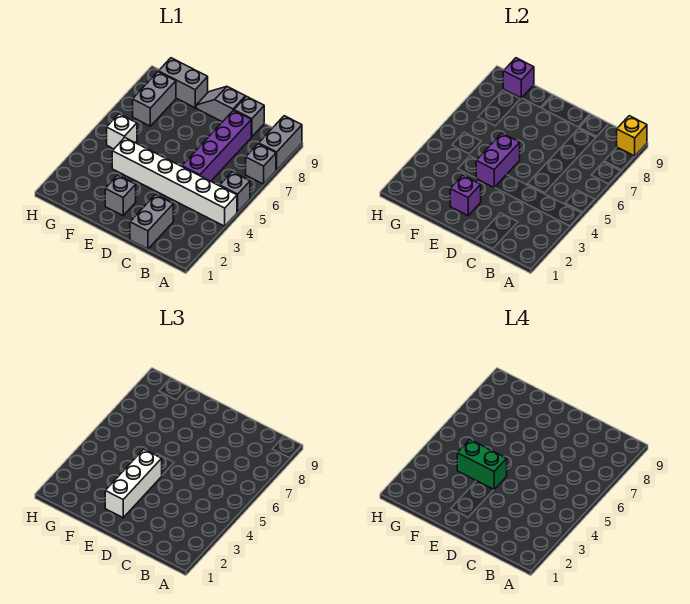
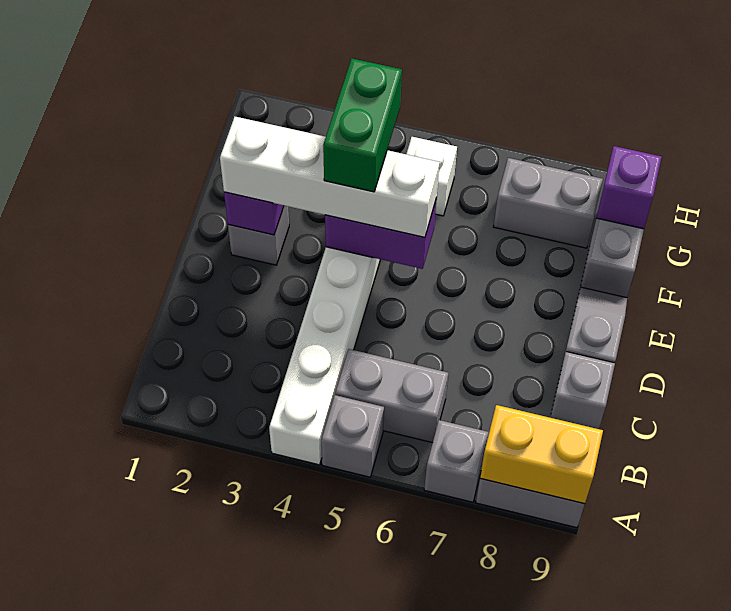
yellow brick A9 level 2 -> yellow brick A8:A9 level 2
grey brick C1:C2 level 1 -> grey brick B5:B6 level 1
purple brick C5:C8 level 1 -> none
white brick E2:E4 level 3 -> white brick E2:E5 level 3

